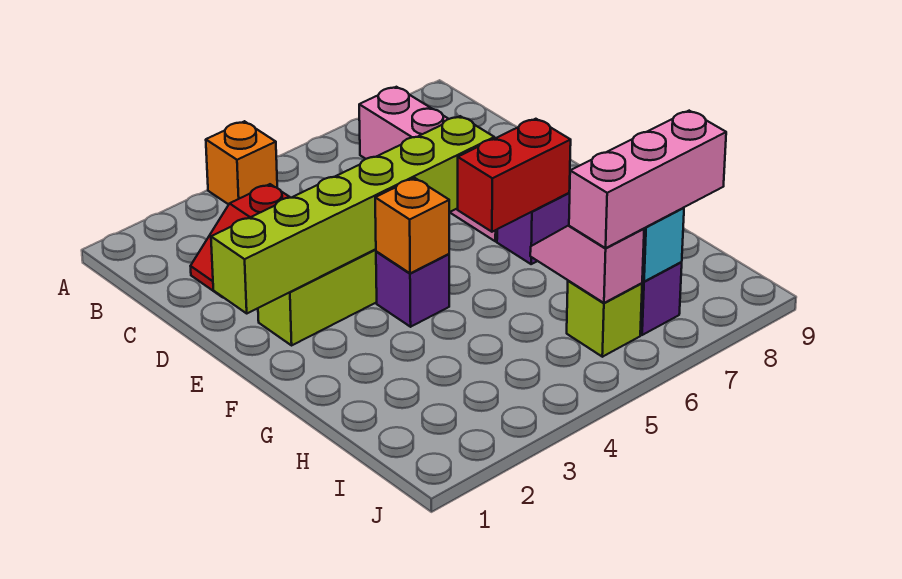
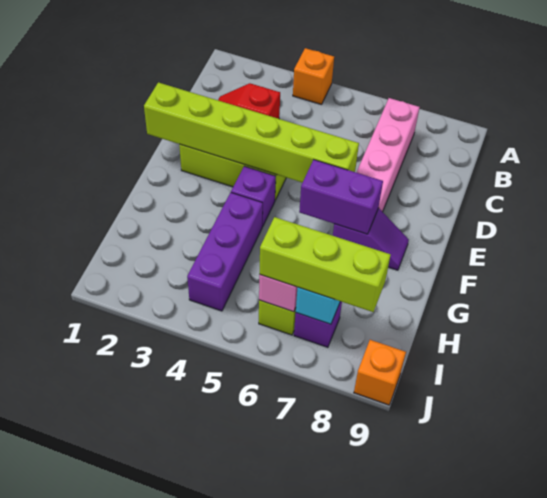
orange brick F4 level 2 -> orange brick J9 level 1
red brick F6:F7 level 2 -> purple brick F6:F7 level 2
none -> purple brick G4:I4 level 1
pink brick I6:I8 level 3 -> lime brick I6:I8 level 3

